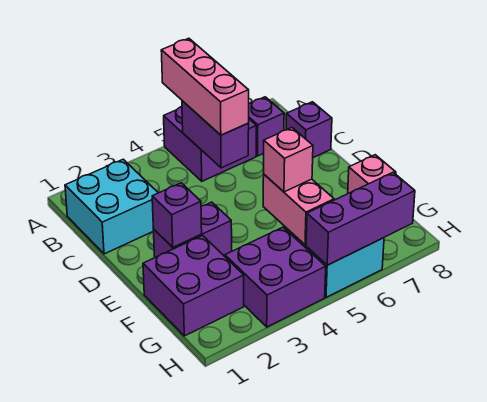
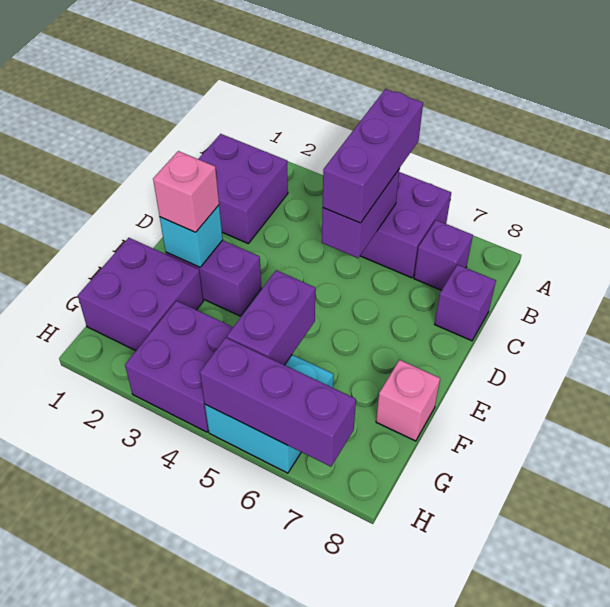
pink brick A5:C5 level 3 -> purple brick A5:C5 level 3
cyan brick B1:C2 level 1 -> purple brick B1:C2 level 1
purple brick E2 level 2 -> cyan brick E2 level 2
pink brick F5:G5 level 2 -> purple brick F5:G5 level 2
pink brick F5 level 3 -> pink brick E2 level 3

